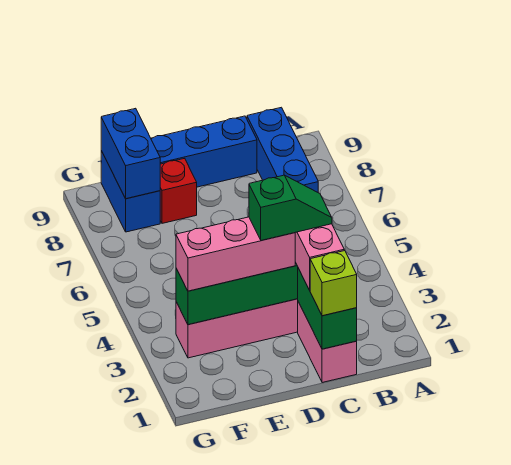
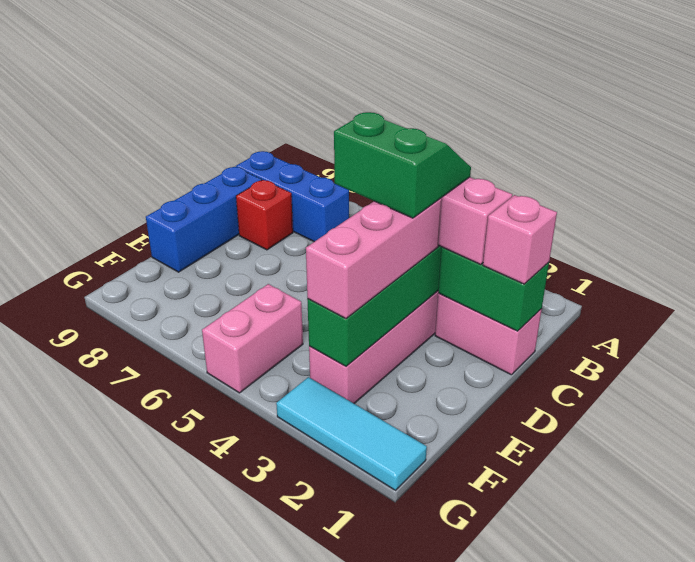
lime brick C1 level 3 -> pink brick C1 level 3
green slope C3:D3 level 4 top D -> green slope C3:D4 level 4 top D
red brick E8 level 1 -> red brick C8 level 1
none -> pink brick F5:G5 level 1
blue brick F8:F9 level 1 -> none
blue brick F8:F9 level 2 -> none
none -> cyan tile G1:G3 level 1

